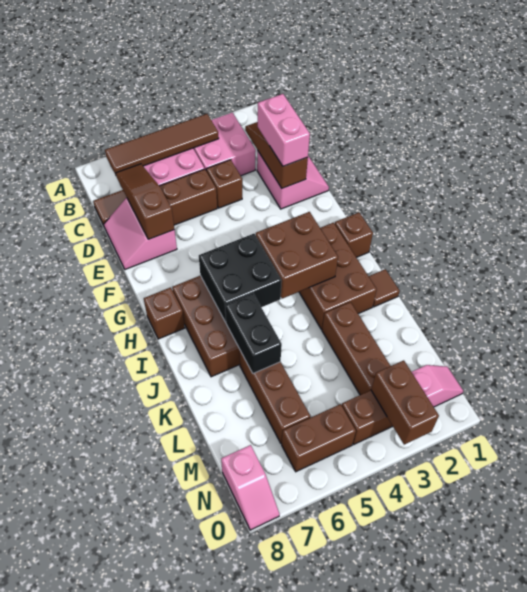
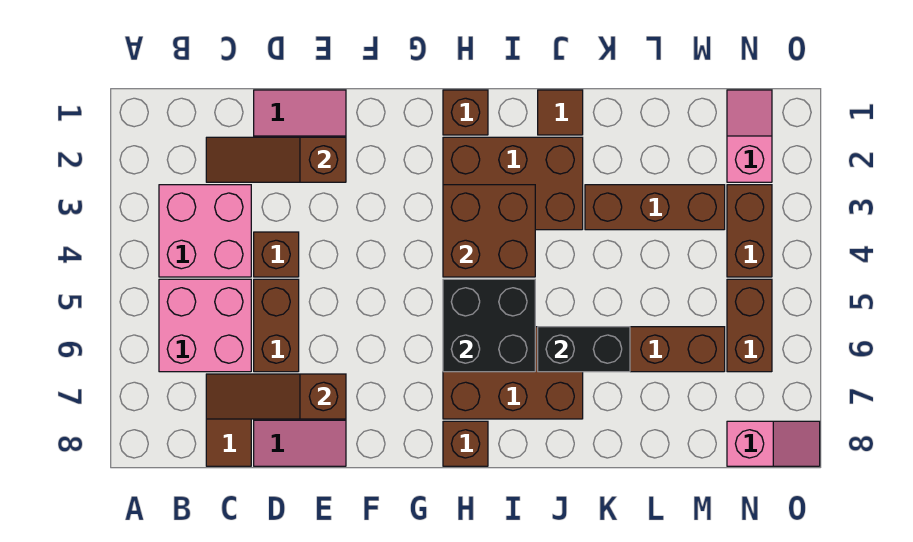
brown tile B4:B7 level 2 -> none
pink brick D2:E2 level 3 -> none
brown brick N3:O3 level 2 -> none

